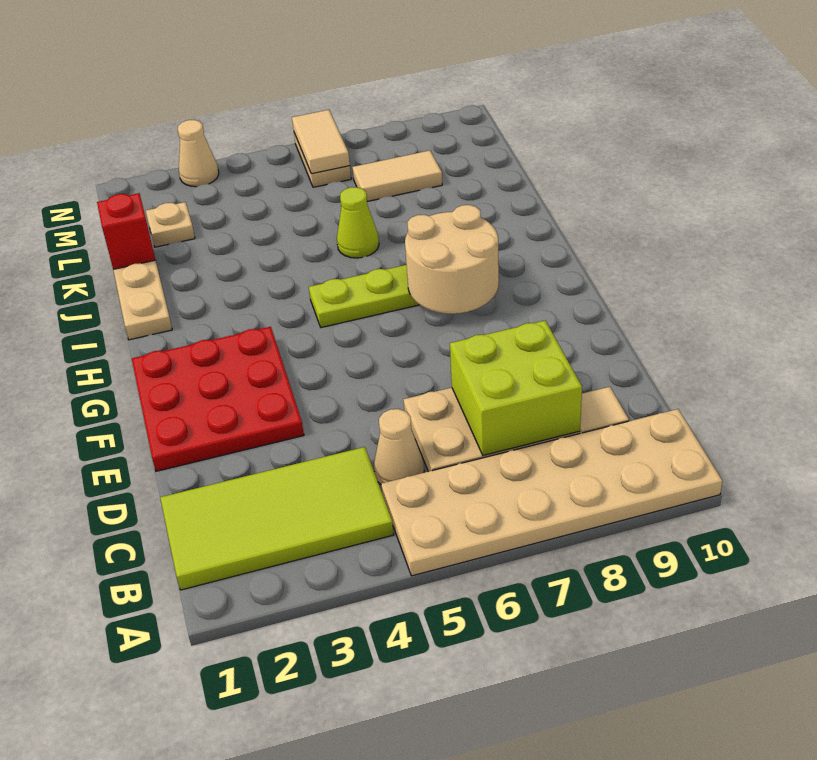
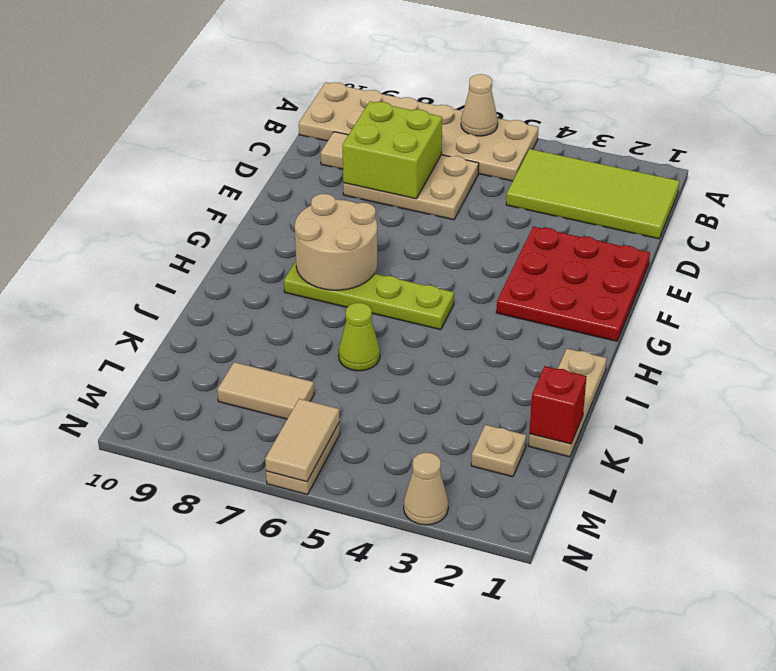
tan cone C5 level 1 -> tan cone A6 level 2

